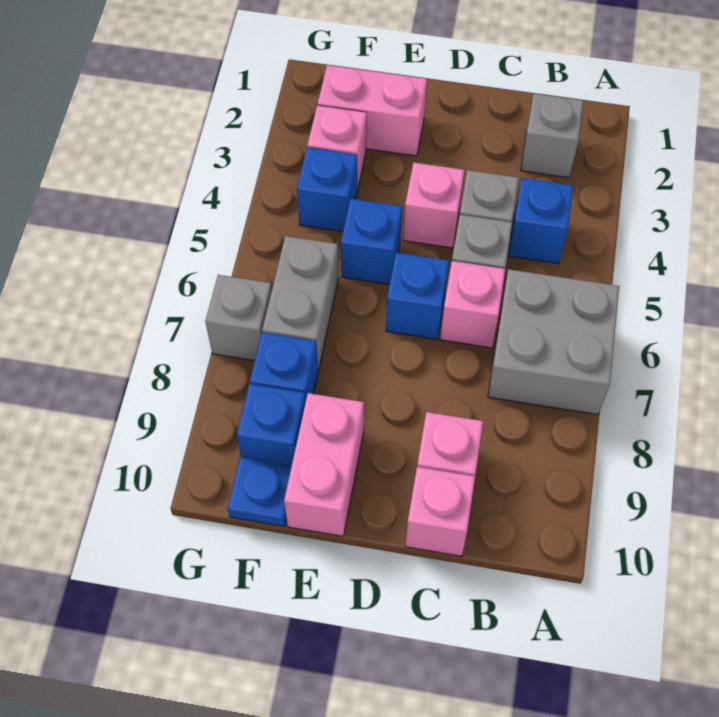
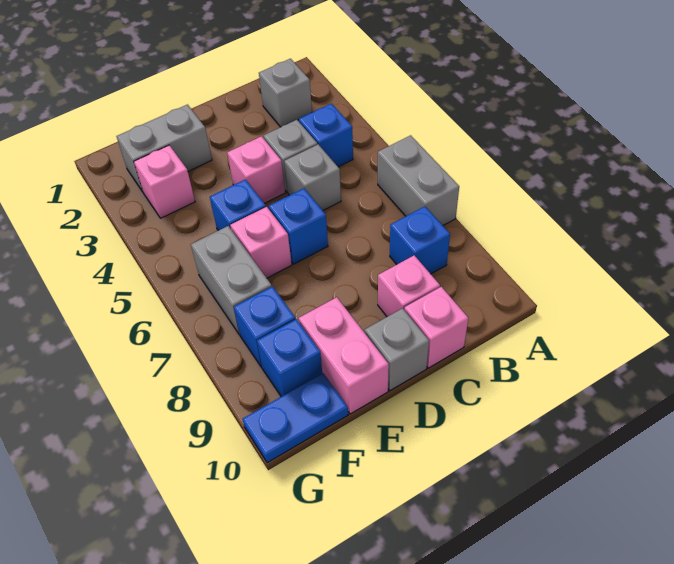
grey brick A6:B7 level 1 -> grey brick A6:A7 level 1
pink brick C6 level 1 -> pink brick E6 level 1
pink brick E2:F2 level 1 -> grey brick E2:F2 level 1
blue brick F4 level 1 -> blue brick B8 level 1
blue plate F10 level 1 -> blue plate F10:G10 level 1
grey brick G7 level 1 -> grey brick D10 level 1

